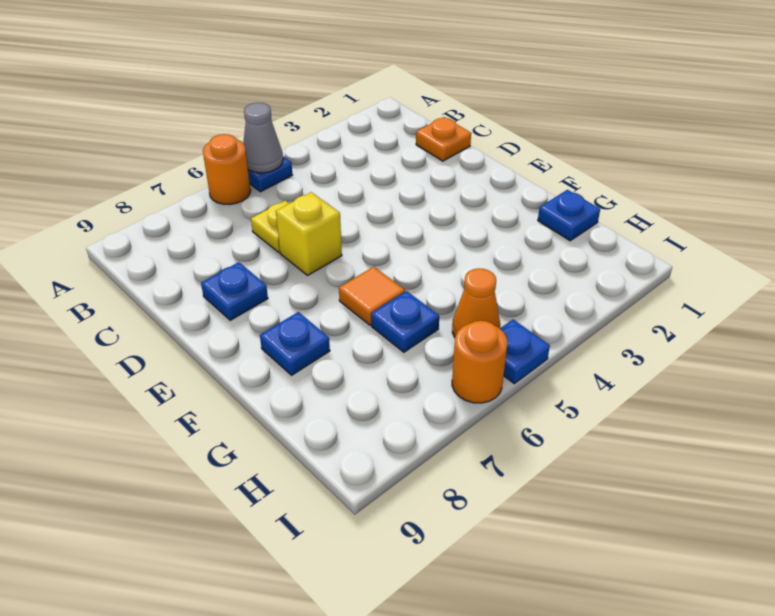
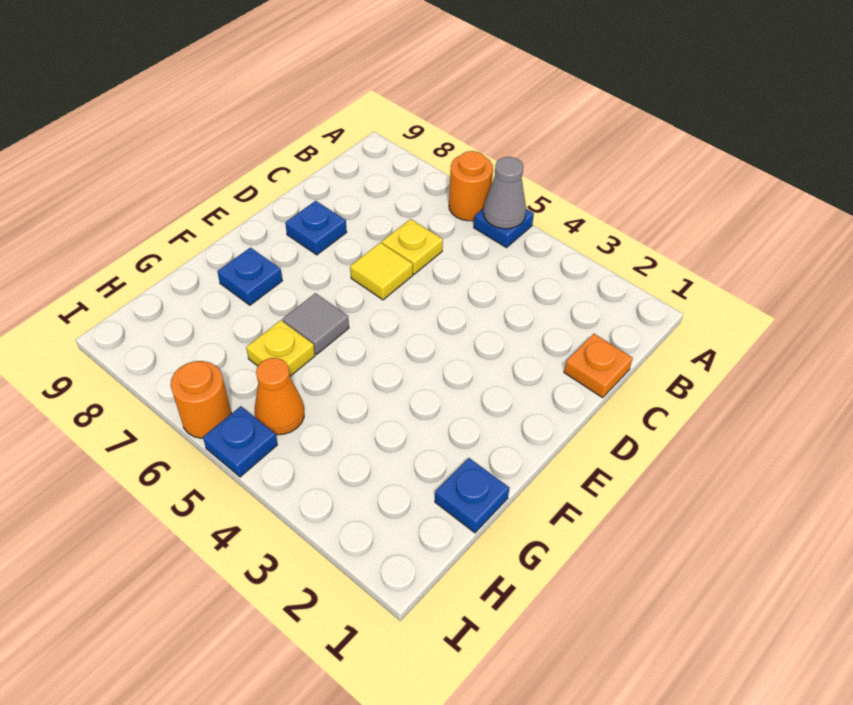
yellow brick D6 level 1 -> yellow tile D6 level 1
orange tile F6 level 1 -> grey tile F6 level 1
blue plate G6 level 1 -> yellow plate G6 level 1

